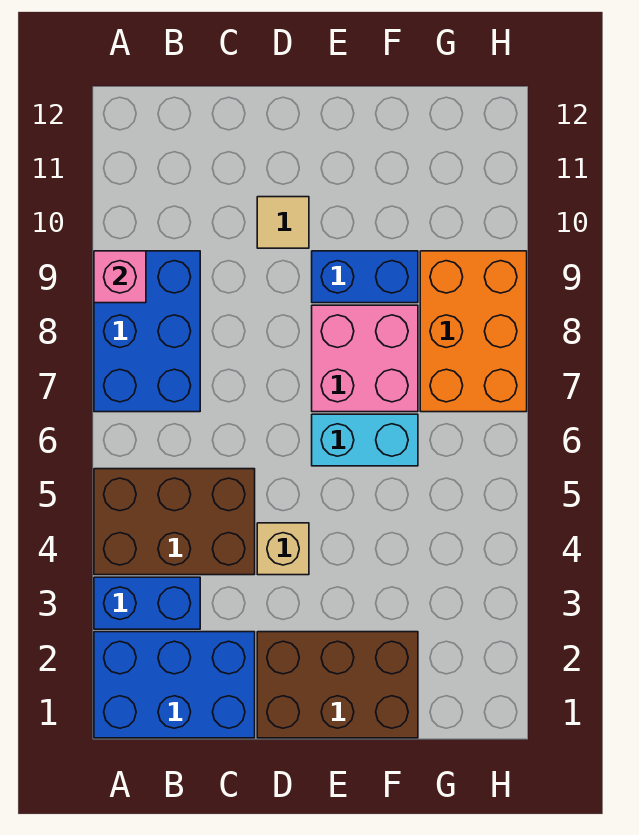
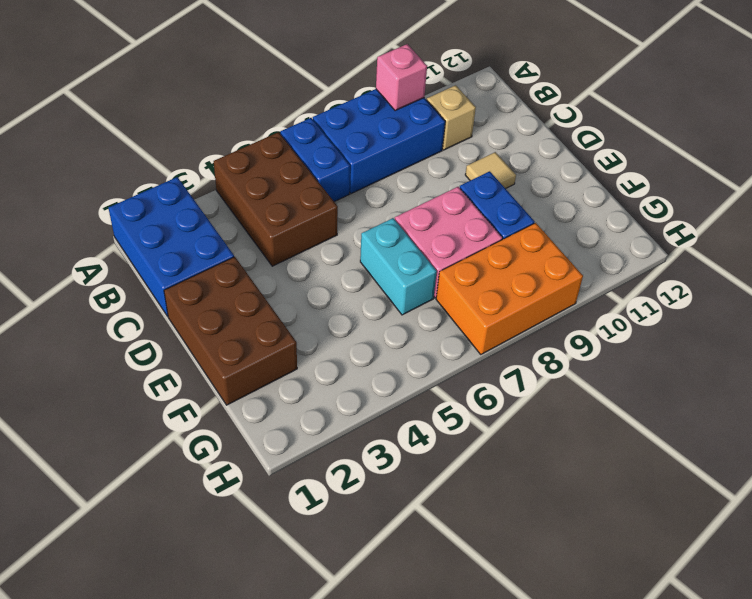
blue brick A3:B3 level 1 -> blue brick A6:B6 level 1
tan brick D4 level 1 -> tan brick B10 level 1

